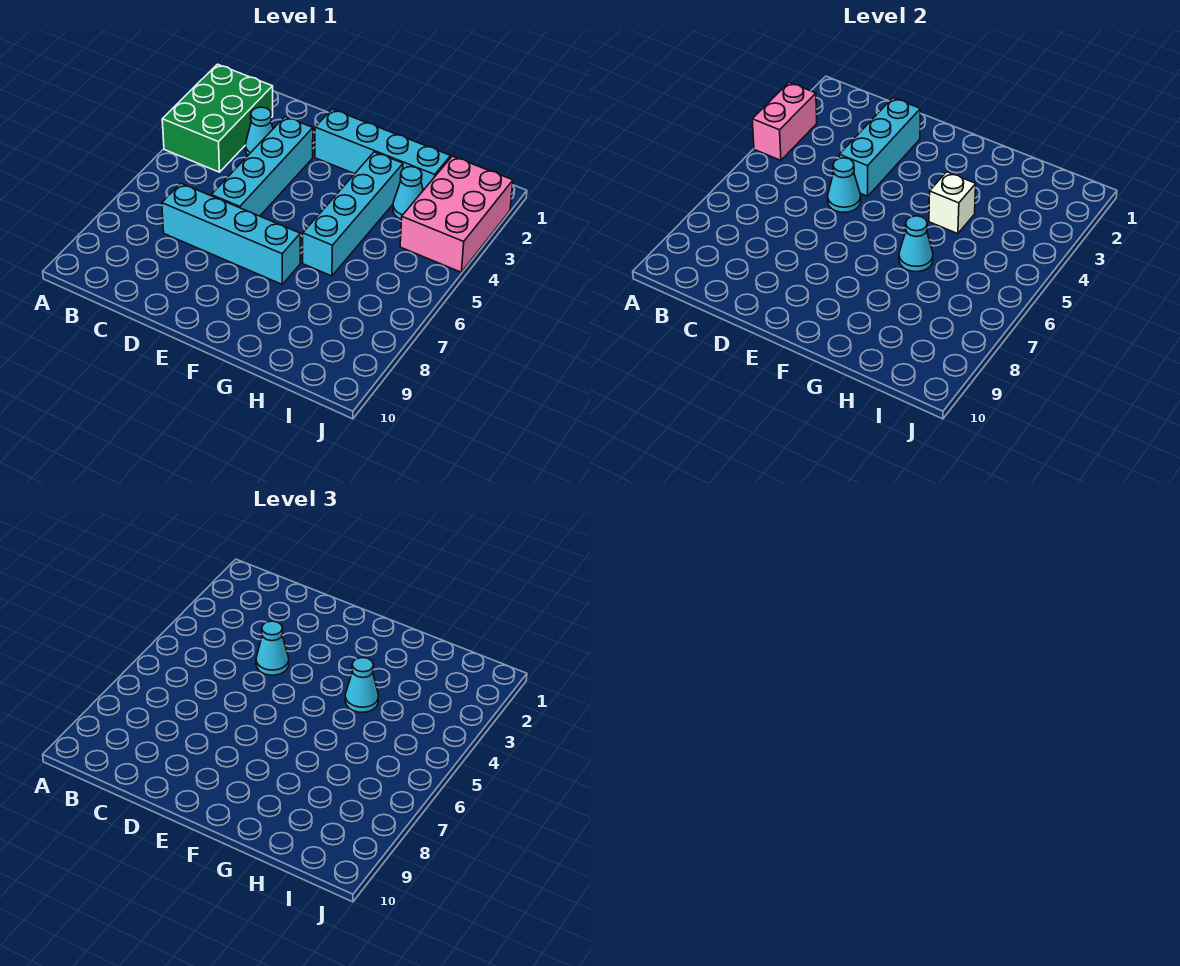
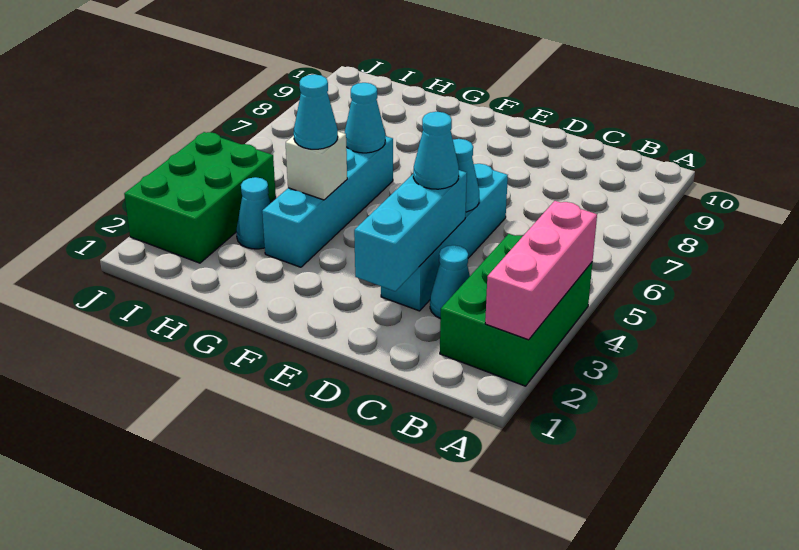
pink brick A3:A4 level 2 -> pink brick A2:A4 level 2
cyan brick C7:F7 level 1 -> none
cyan brick E2:H2 level 1 -> none
pink brick I2:J4 level 1 -> green brick I2:J4 level 1

